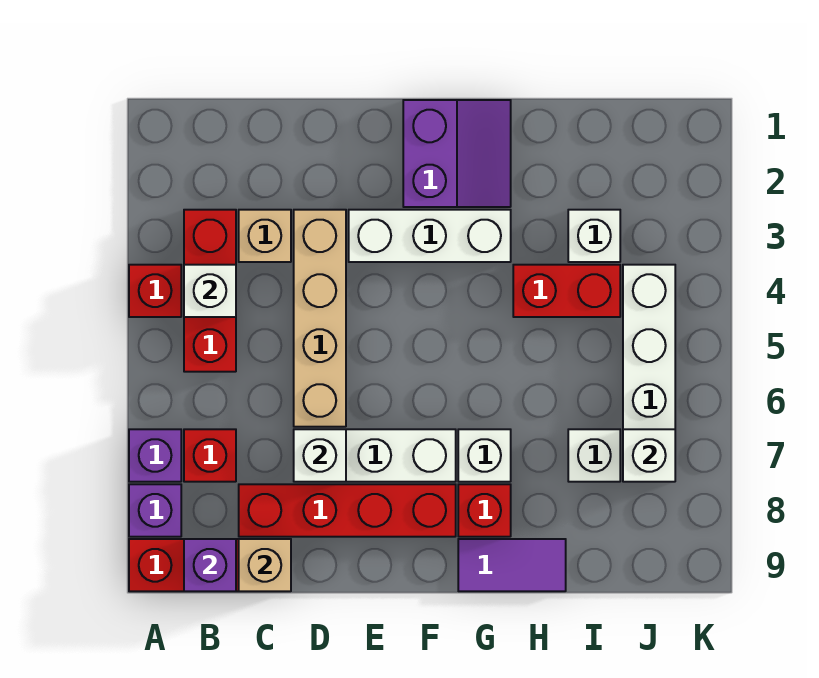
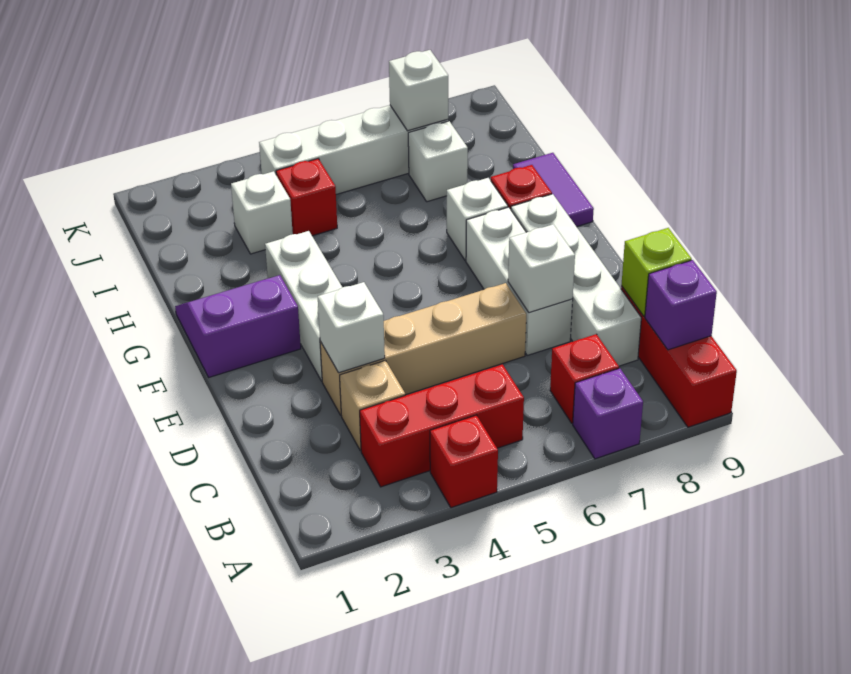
purple brick A8 level 1 -> none
white brick B4 level 2 -> white brick D3 level 2
red brick C8:F8 level 1 -> white brick C8:F8 level 1
tan brick C9 level 2 -> lime brick C9 level 2
red brick H4:I4 level 1 -> red brick I4 level 1

